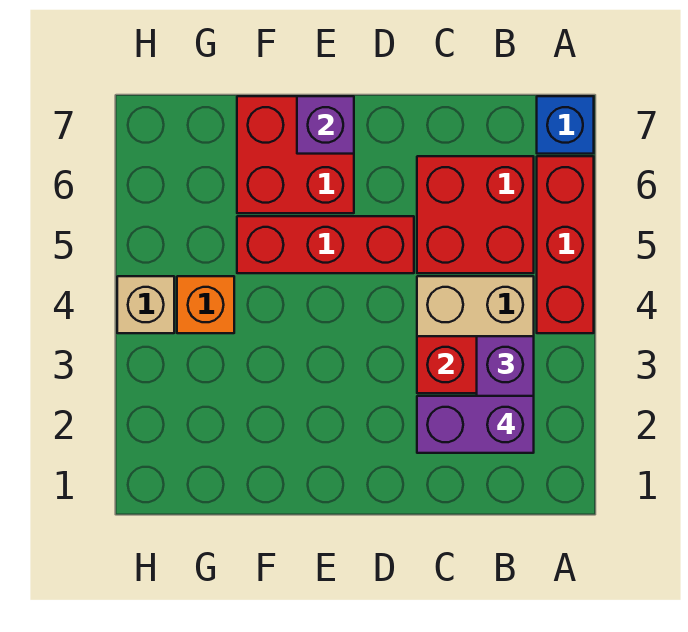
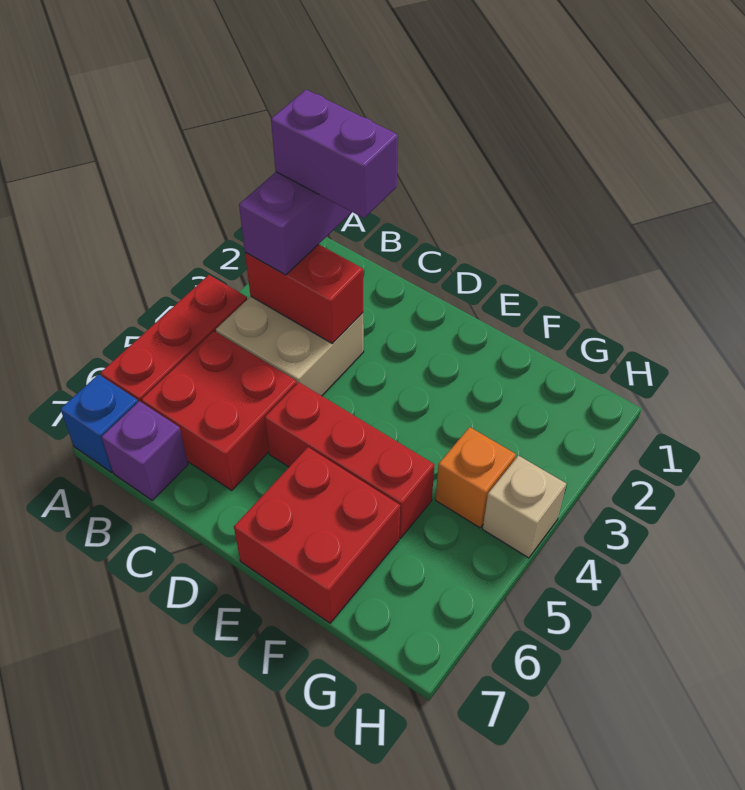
purple brick E7 level 2 -> purple brick B7 level 1

